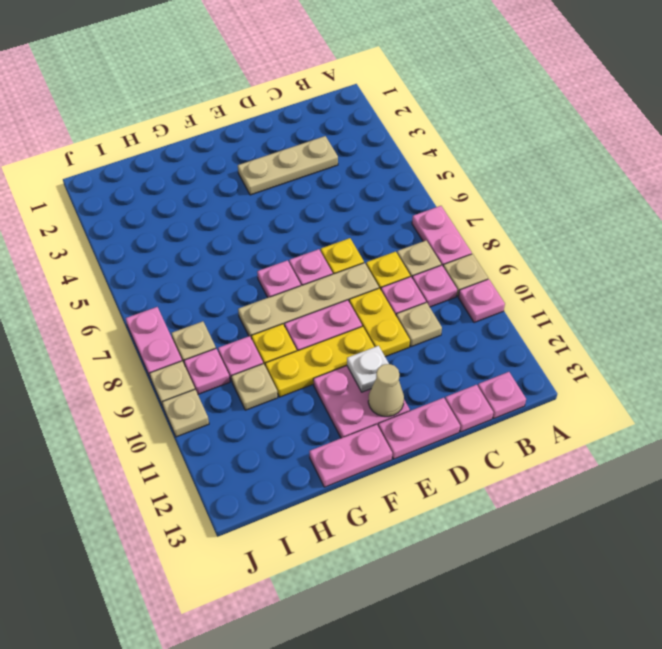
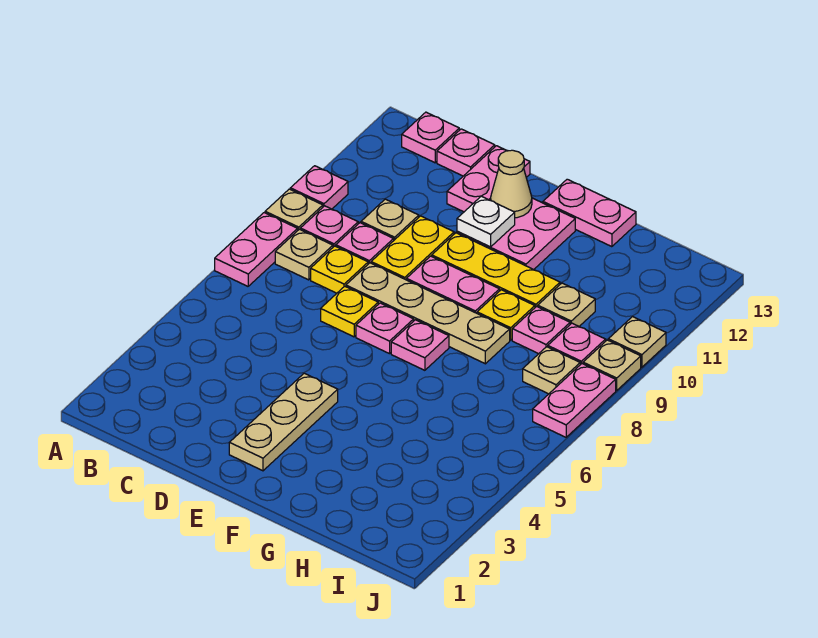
tan plate C3:E3 level 1 -> tan plate E2:E4 level 1
pink plate D13:E13 level 1 -> pink plate D12:D13 level 1

